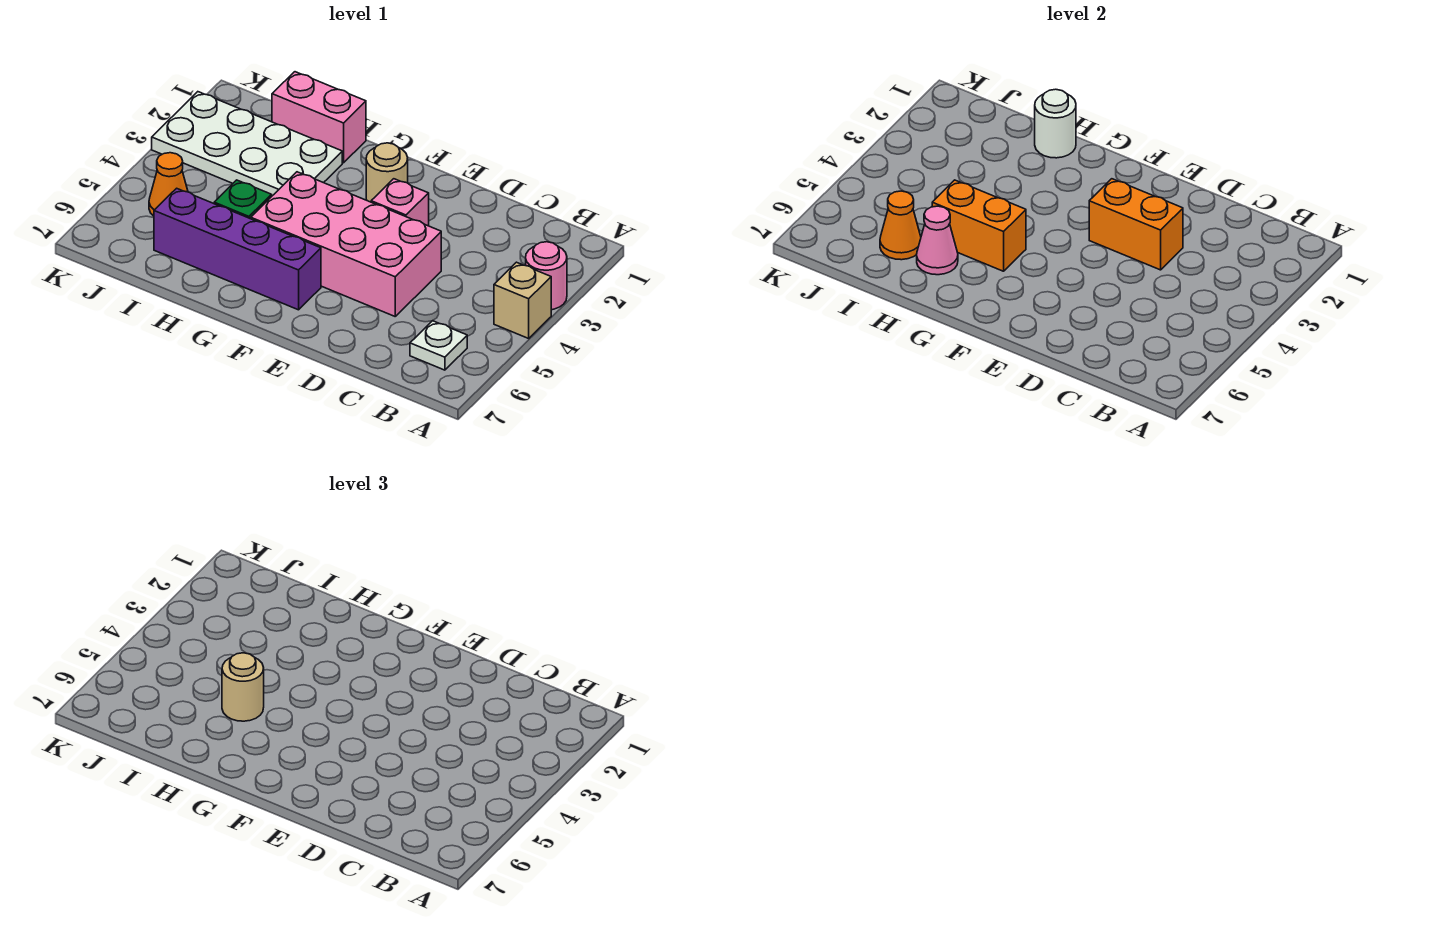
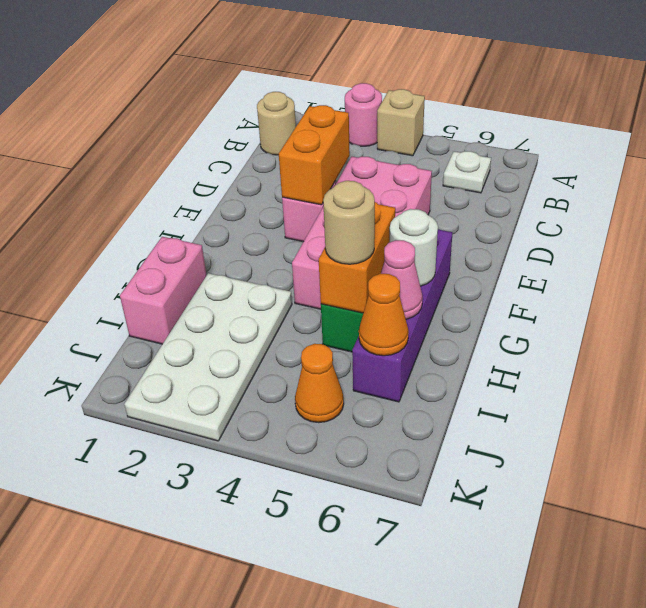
tan round brick F2 level 1 -> tan round brick B1 level 1
white round brick H1 level 2 -> white round brick G6 level 2

